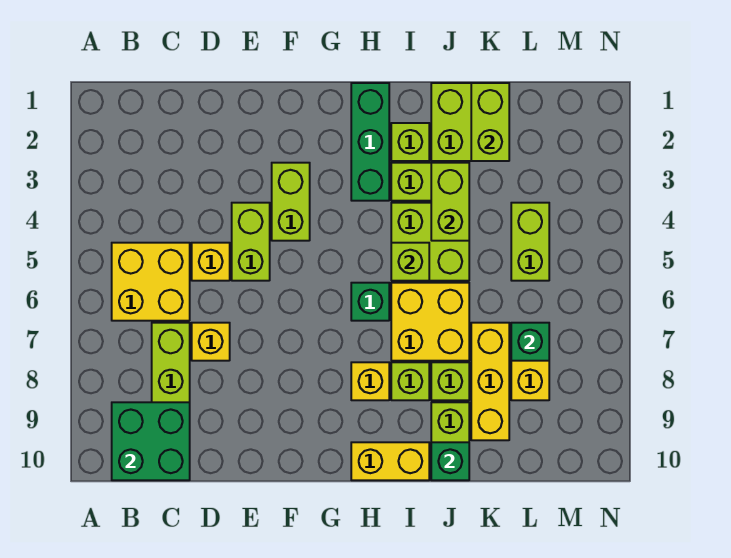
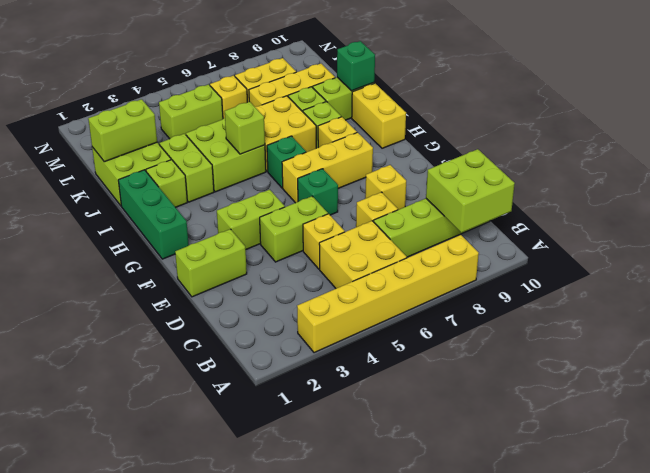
none -> yellow brick A3:A8 level 1
green brick B9:C10 level 2 -> lime brick B9:C10 level 2
none -> yellow brick E8 level 1
none -> yellow brick G6:G8 level 1
green brick H1:H3 level 1 -> green brick G1:I1 level 1
lime brick J3:J4 level 2 -> lime brick E1:E2 level 1
none -> yellow brick L6 level 1
green brick L7 level 2 -> green brick F6 level 1

